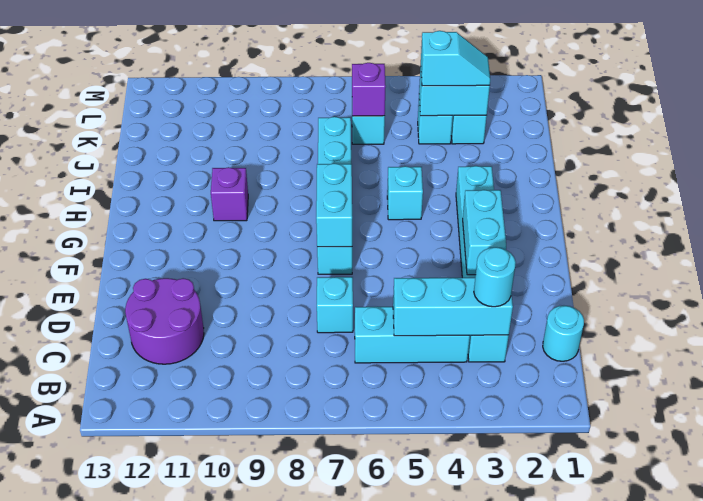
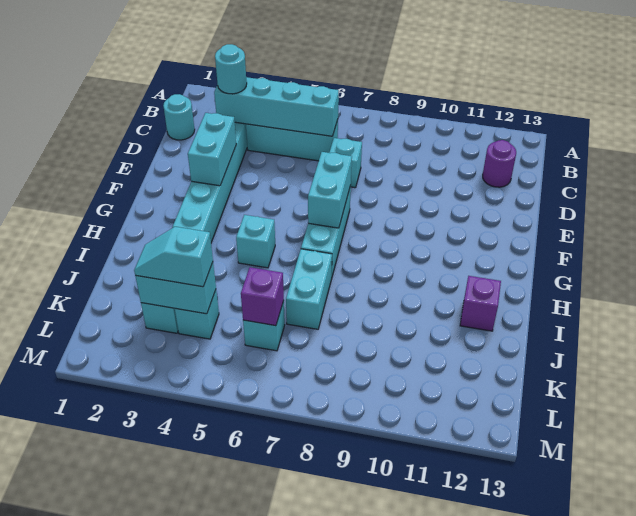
cyan brick C3:C5 level 2 -> cyan brick C3:C6 level 2
purple round brick C11:D12 level 1 -> purple round brick C12 level 1
purple brick H10 level 1 -> purple brick I12 level 1

